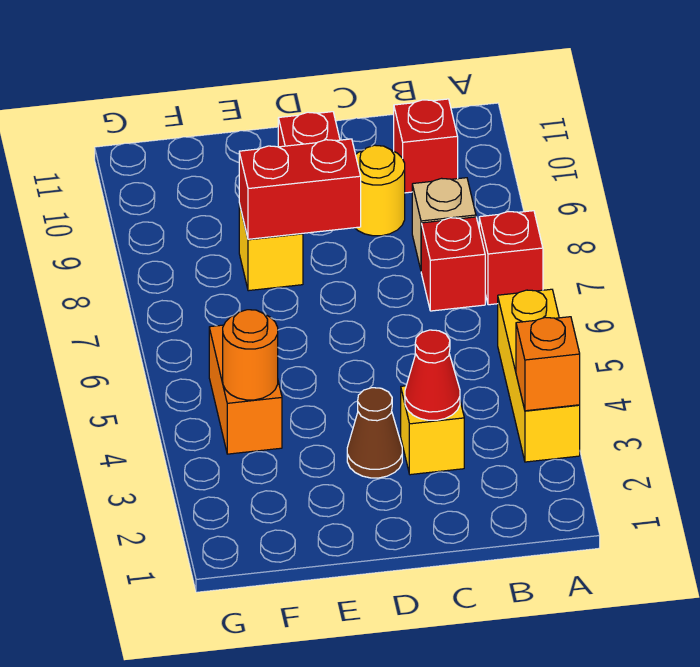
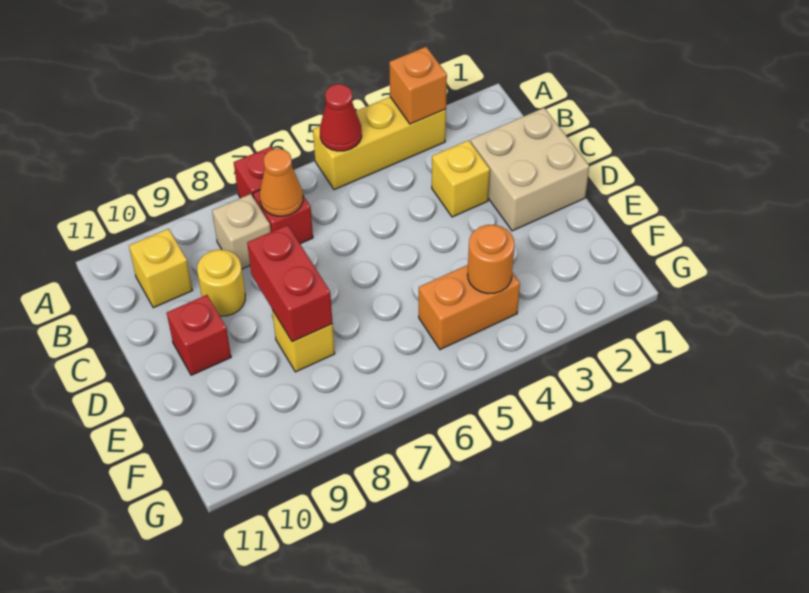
none -> orange cone B7 level 2
red brick B10 level 1 -> yellow brick B10 level 1
none -> tan brick C1:D2 level 1
red cone C3 level 2 -> red cone A5 level 2
brown cone D3 level 1 -> none

